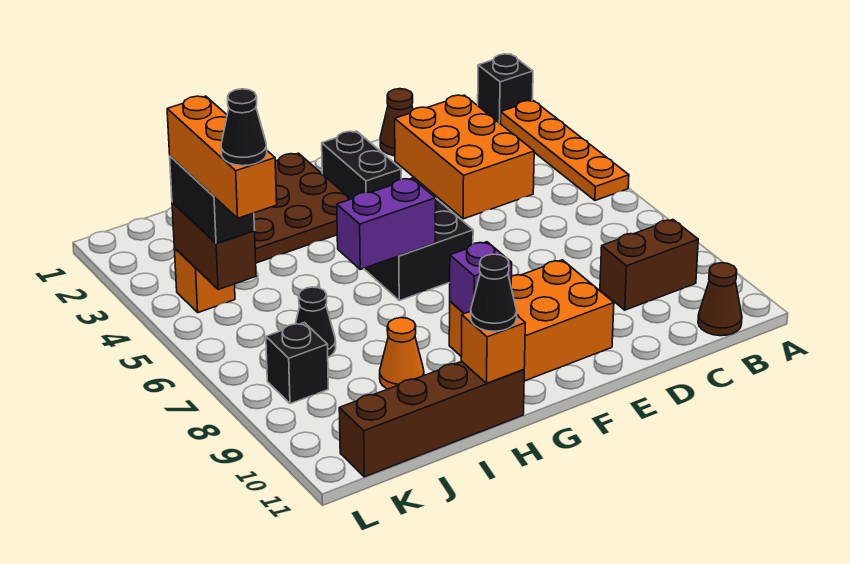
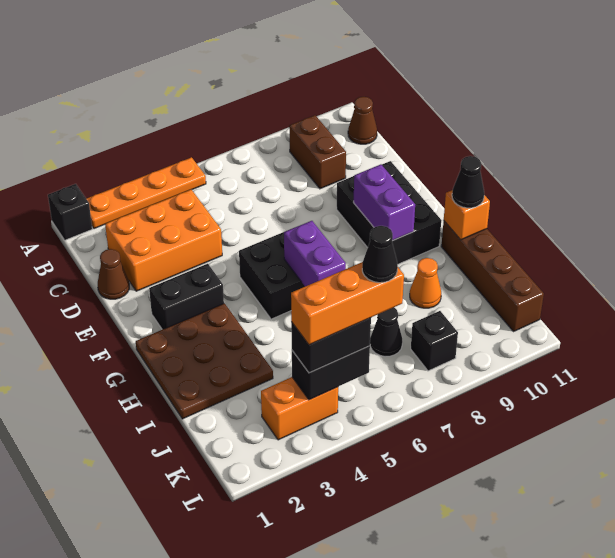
orange brick E9:G10 level 1 -> black brick E9:G10 level 1
purple brick G9 level 2 -> purple brick F9:G9 level 2
orange brick K4 level 1 -> orange brick K3:K4 level 1
brown brick K4:K5 level 2 -> black brick K4:K5 level 2

